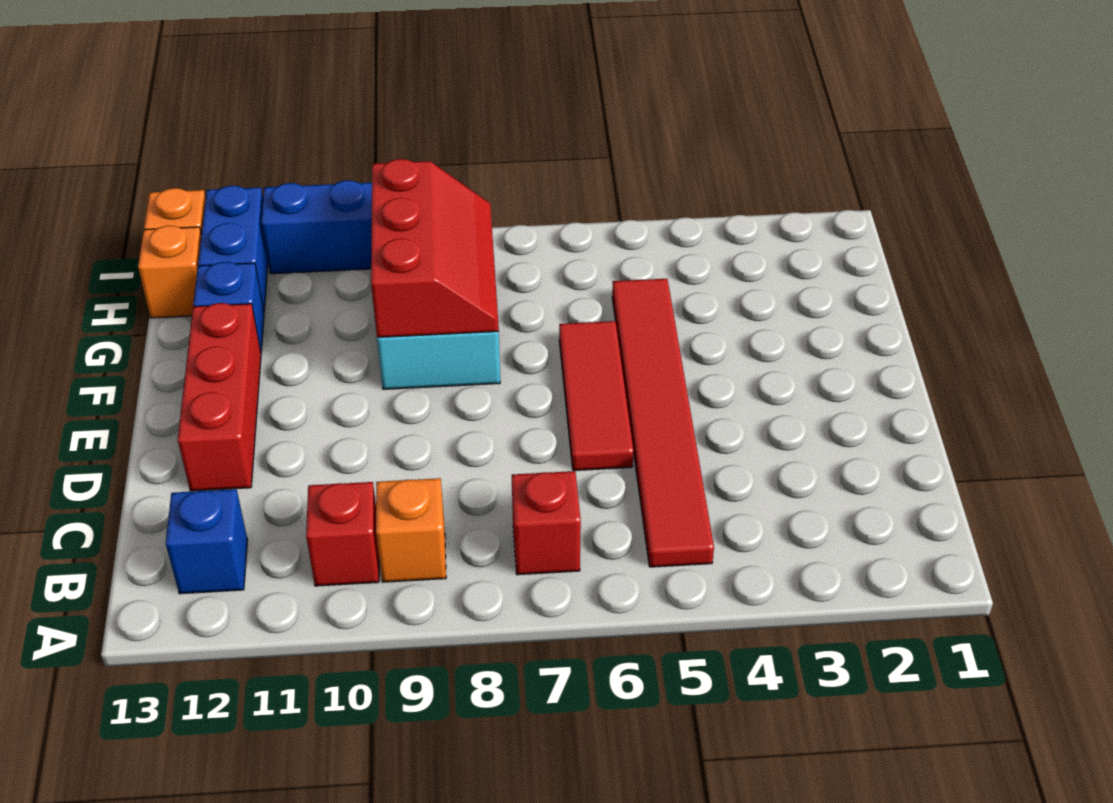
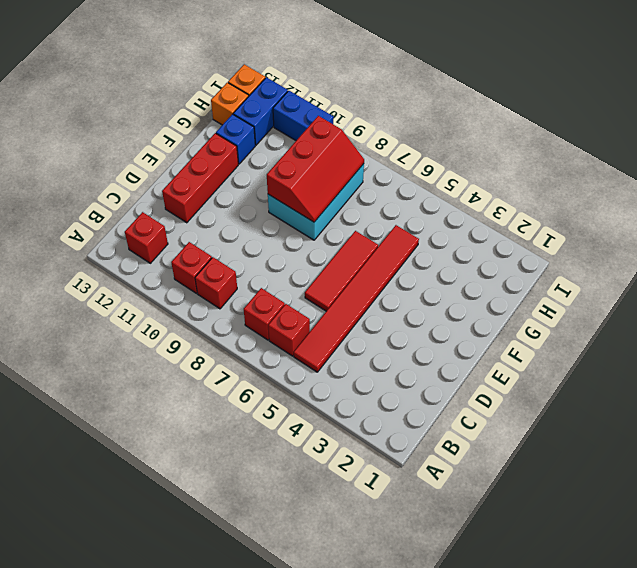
none -> red brick B6 level 1
orange brick B9 level 1 -> red brick B9 level 1
blue brick B12 level 1 -> red brick B12 level 1

